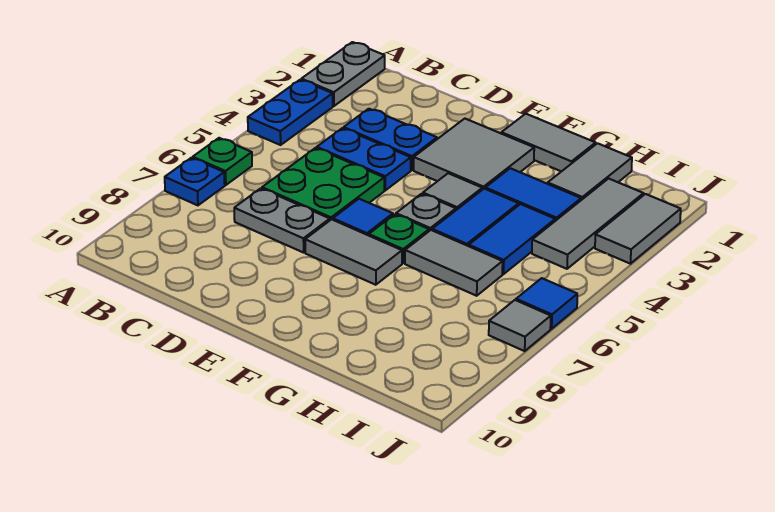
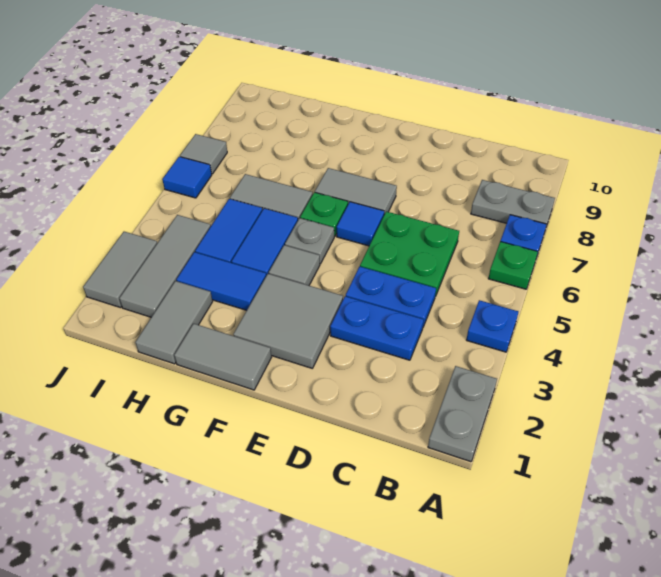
blue plate A3:A4 level 1 -> blue plate A4 level 1
grey plate C7:D7 level 1 -> grey plate A8:B8 level 1

